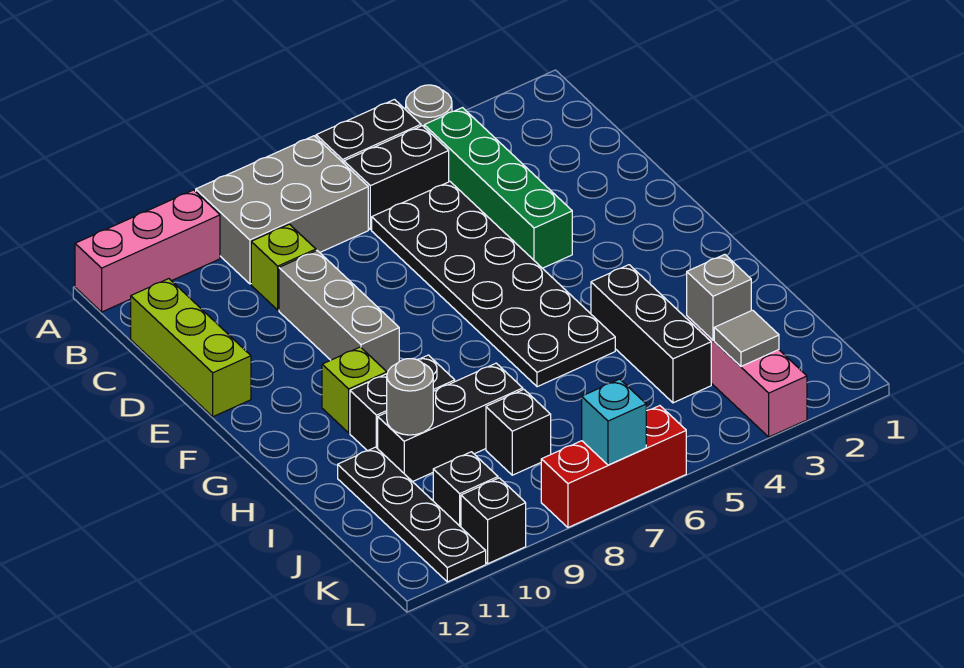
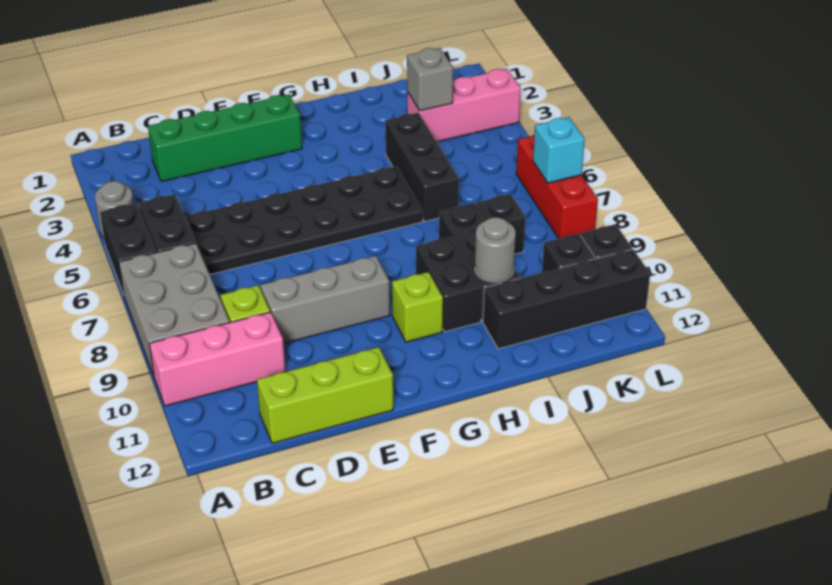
pink brick A10:A12 level 1 -> pink brick A10:C10 level 1
green brick B4:E4 level 1 -> green brick C2:F2 level 1
black brick H4:J4 level 1 -> black brick I4:I6 level 1
black plate I11:L11 level 1 -> black brick I11:L11 level 1
grey tile K3 level 2 -> none

